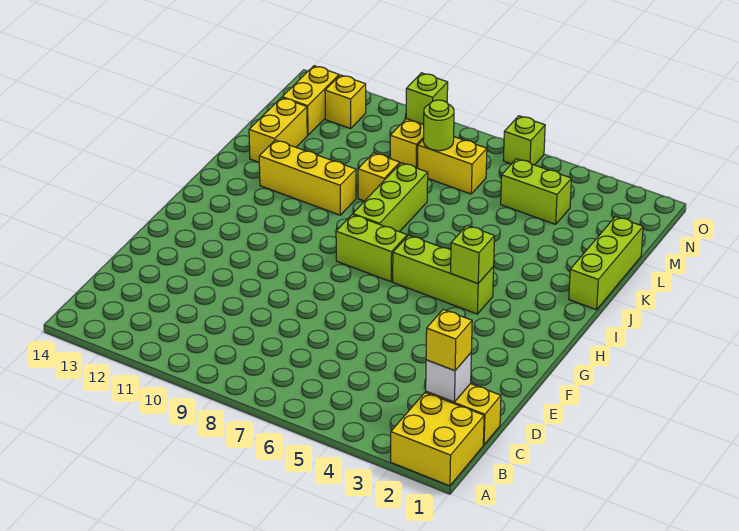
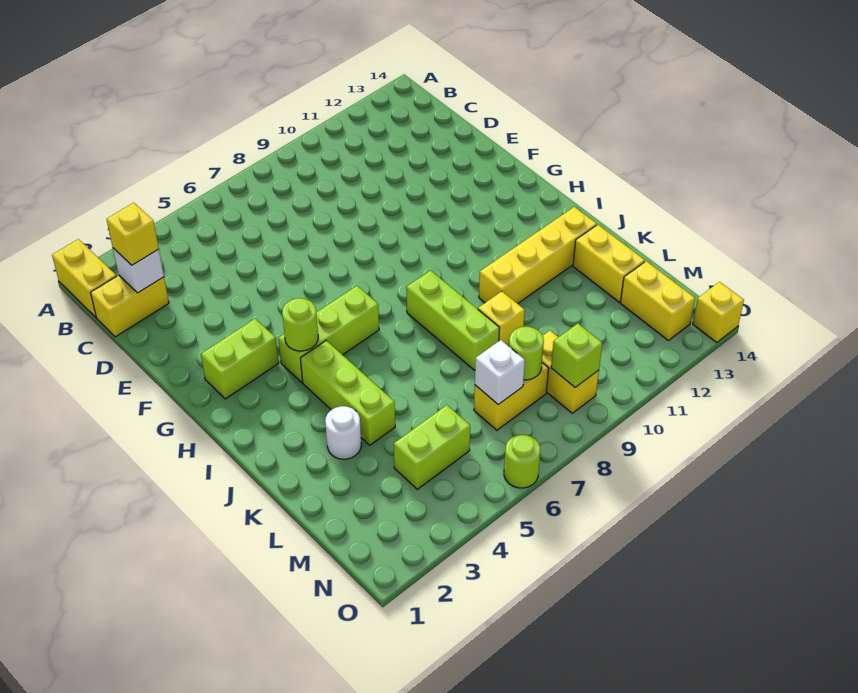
yellow brick A1:B2 level 1 -> yellow brick A1:B1 level 1
lime brick H4 level 2 -> lime round brick H4 level 2
lime brick H7:H8 level 1 -> lime brick G2:G3 level 1
lime brick J1:L1 level 1 -> lime brick I4:K4 level 1
yellow brick J10:J12 level 1 -> yellow brick J10:J13 level 1
none -> white round brick K3 level 1
none -> white brick M7 level 2
yellow brick N12 level 1 -> yellow brick O14 level 1
lime brick O6 level 1 -> lime round brick O6 level 1

